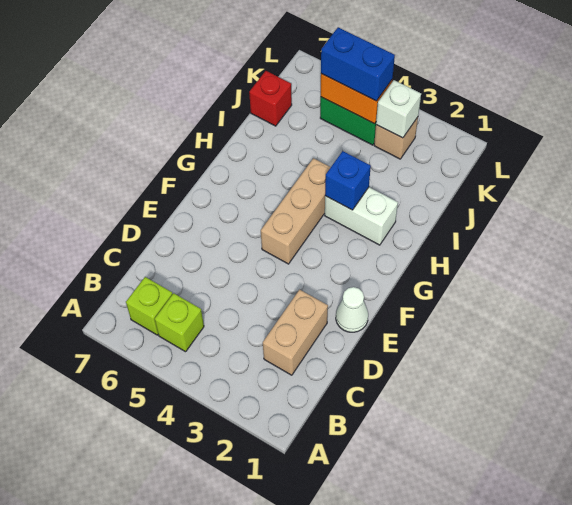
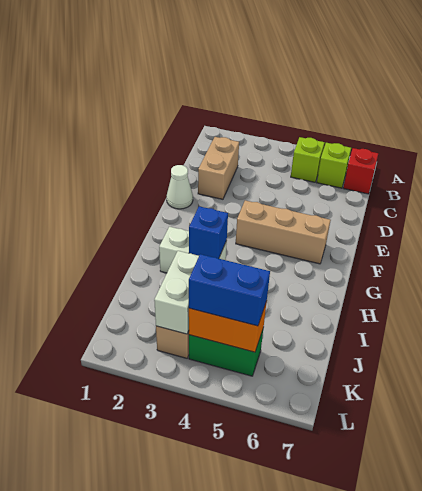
tan brick F4:H4 level 1 -> tan brick F4:F6 level 1
red brick J7 level 1 -> red brick B7 level 1
white brick K3 level 2 -> white brick J3:K3 level 2

